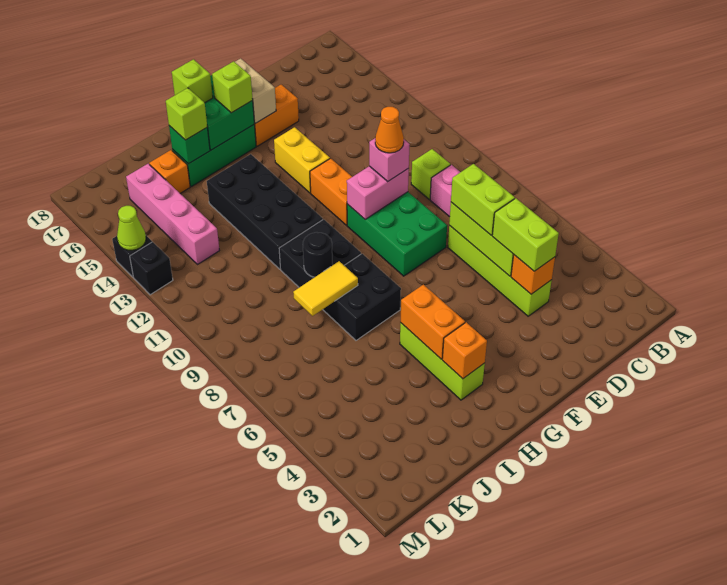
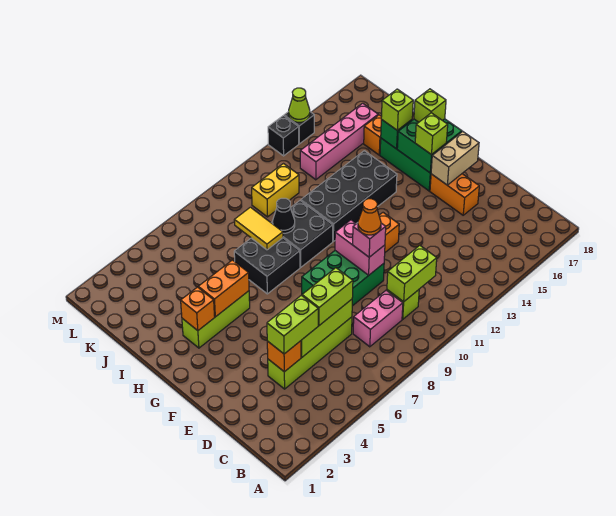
none -> lime brick C10:C11 level 2
yellow brick F13:F14 level 1 -> yellow brick K10:K11 level 1
black round brick I9 level 2 -> black cone I9 level 2

